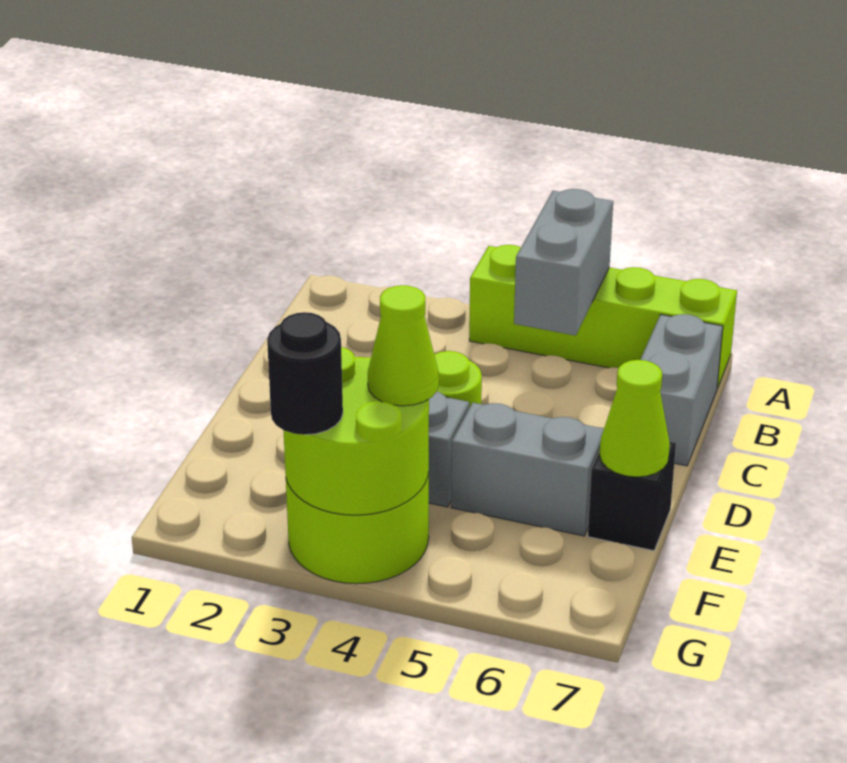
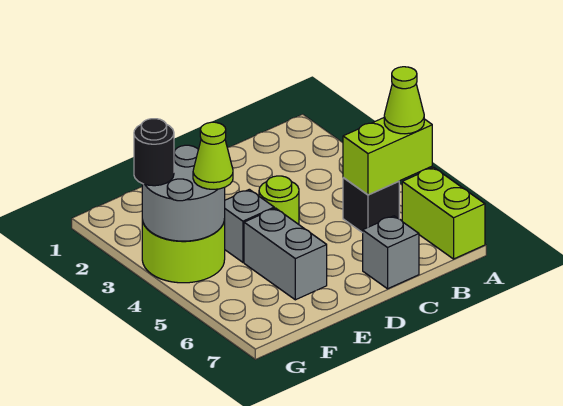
lime brick A4:A7 level 1 -> lime brick A6:A7 level 1
grey brick A5:B5 level 2 -> lime brick A5:B5 level 2
grey brick B7:C7 level 1 -> grey brick C7 level 1
black brick E7 level 1 -> black brick B5 level 1
lime cone E7 level 2 -> lime cone A5 level 3
lime round brick F3:G4 level 2 -> grey round brick F3:G4 level 2

